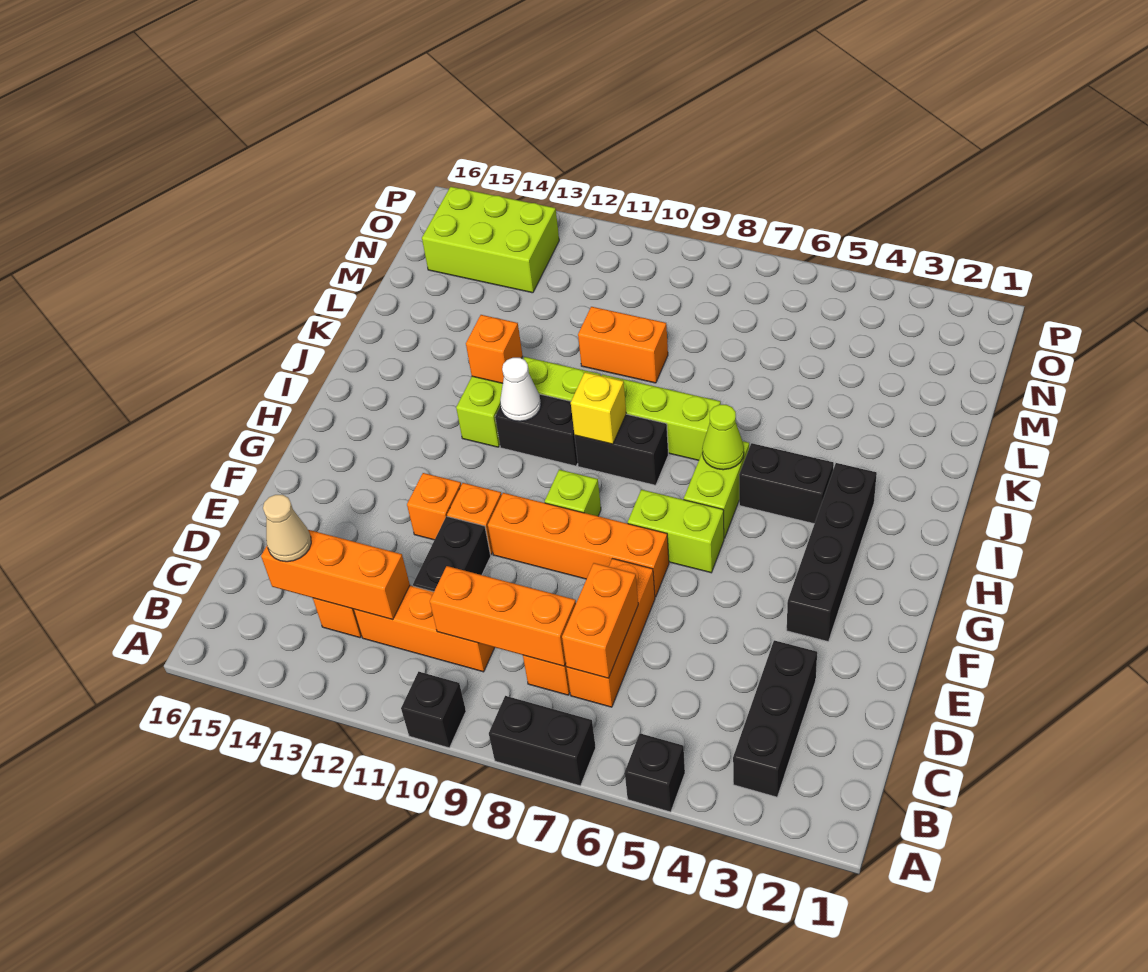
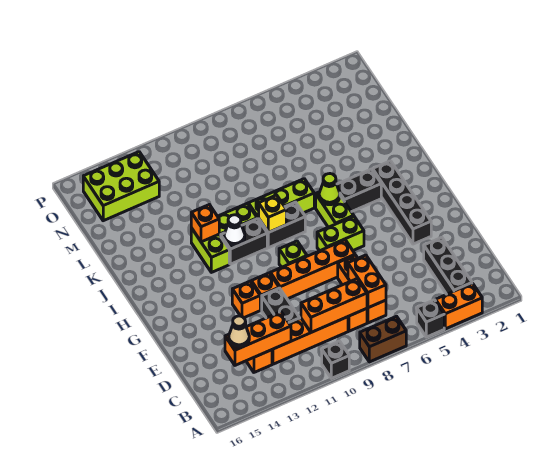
black brick A7:A8 level 1 -> brown brick A7:A8 level 1
orange brick C10:C12 level 1 -> orange brick C9:C12 level 1
orange brick L9:L10 level 1 -> orange brick A3:A4 level 1

